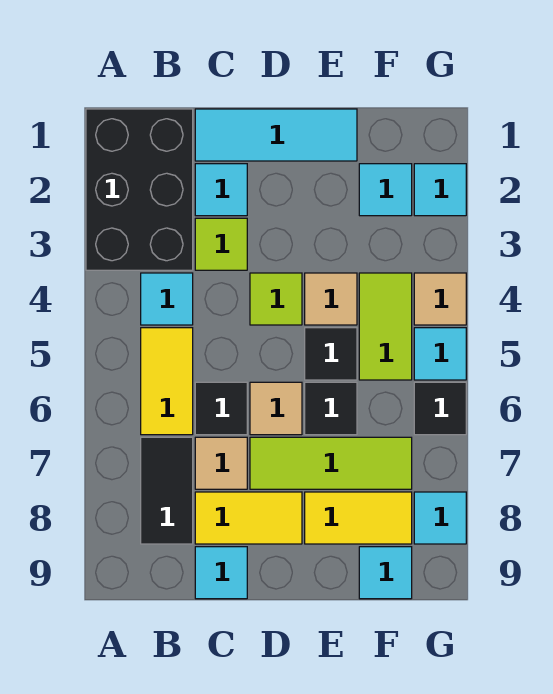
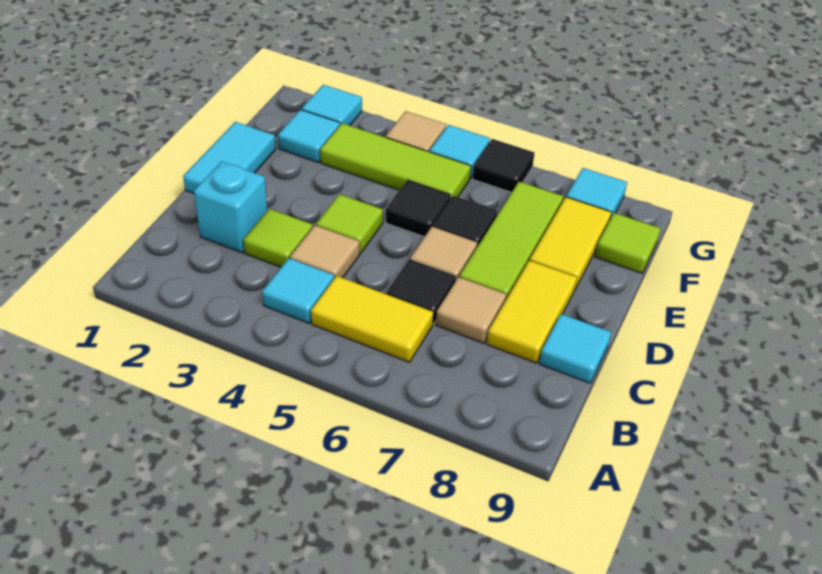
black brick A1:B3 level 1 -> none
black tile B7:B8 level 1 -> none
cyan tile C1:E1 level 1 -> cyan tile D1:E1 level 1
cyan tile C2 level 1 -> cyan brick C2 level 1
tan tile E4 level 1 -> tan tile C4 level 1
lime tile F4:F5 level 1 -> lime tile F3:F5 level 1
cyan tile F9 level 1 -> lime tile F9 level 1

